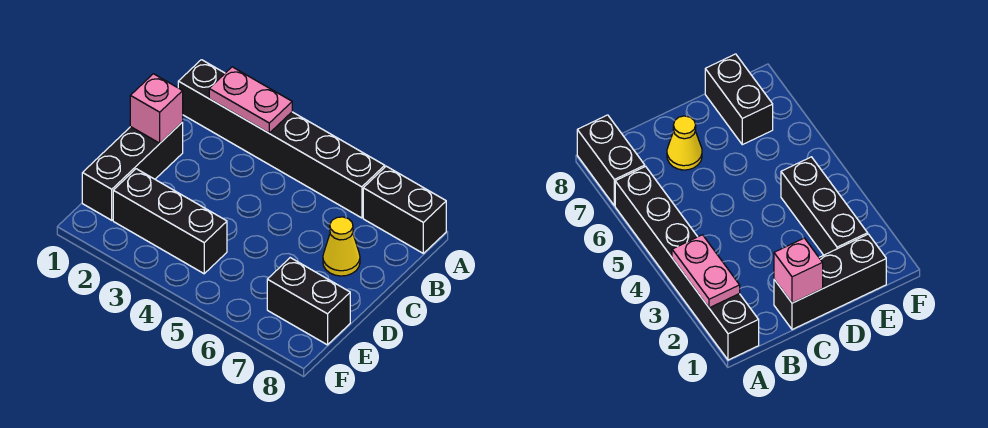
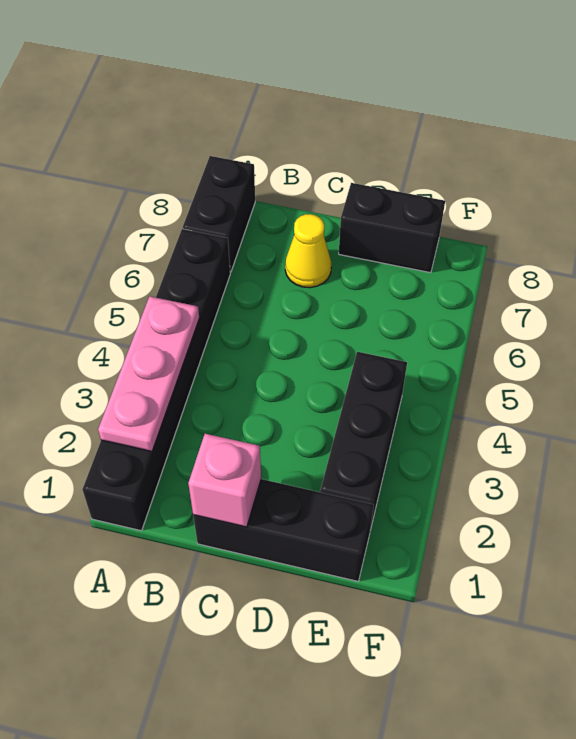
pink plate A2:A3 level 2 -> pink plate A2:A4 level 2
black brick E7:E8 level 1 -> black brick D8:E8 level 1

